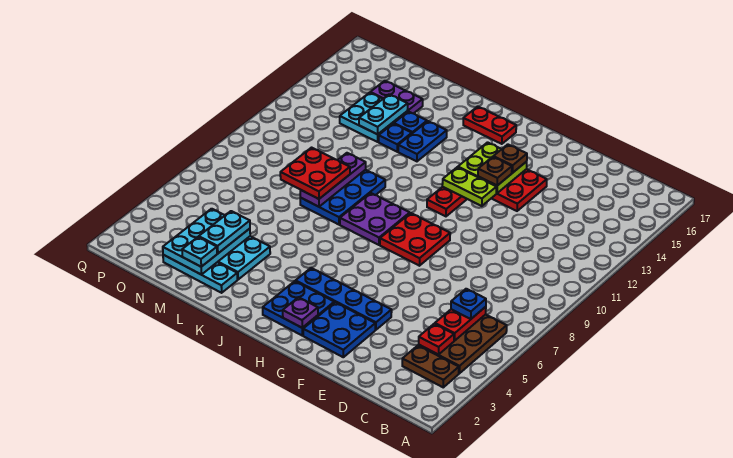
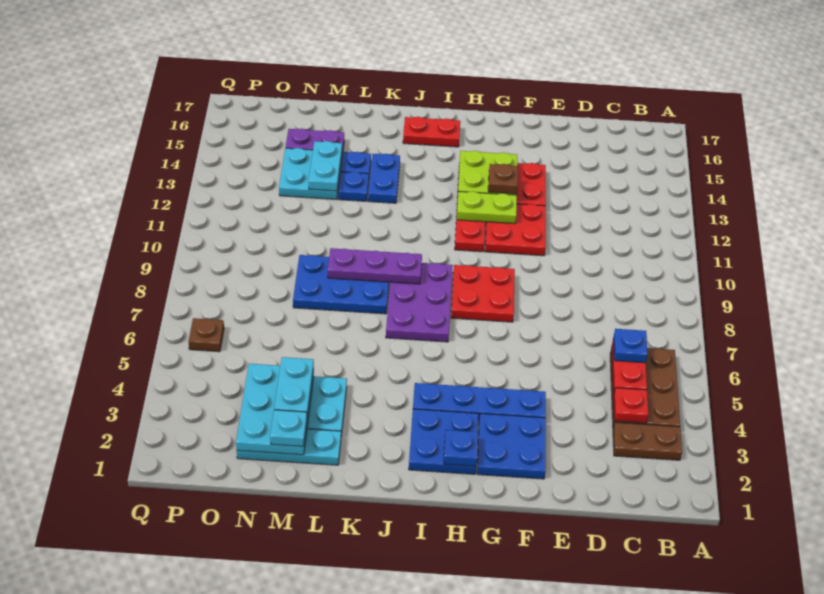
brown plate G14 level 3 -> brown plate P6 level 1
purple plate H2 level 2 -> blue plate H2 level 2
purple plate I8:J9 level 1 -> purple plate I7:J9 level 1
blue plate K8:L10 level 1 -> blue plate K8:M9 level 1
purple plate L8:L10 level 2 -> purple plate J9:L9 level 2
red plate L8:M9 level 3 -> red plate F11:G12 level 1

